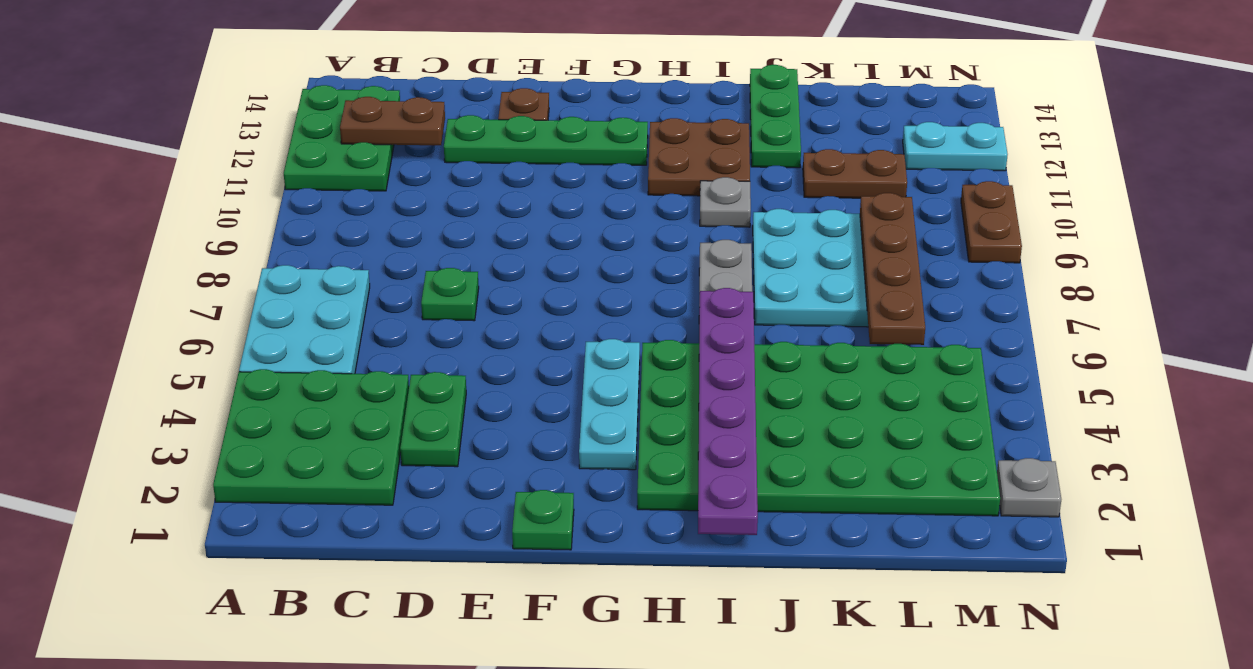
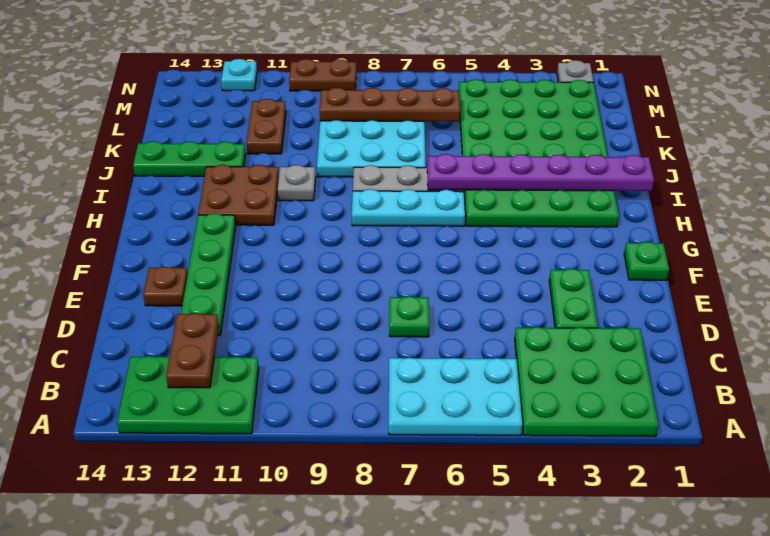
green plate D3:D4 level 1 -> green plate D3:E3 level 1
cyan plate G3:G5 level 1 -> cyan plate H6:H8 level 1
cyan plate M12:N12 level 1 -> cyan plate N12 level 1

